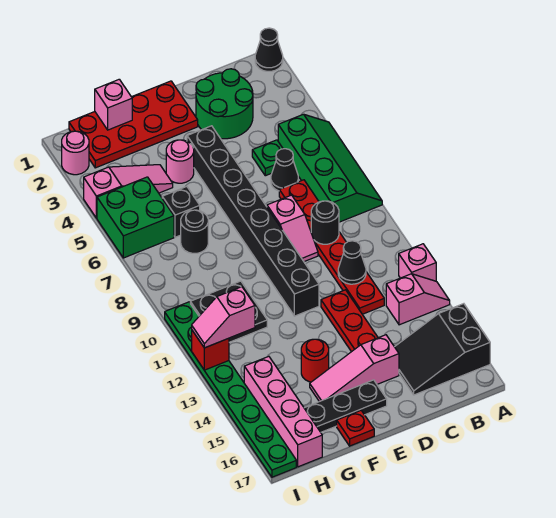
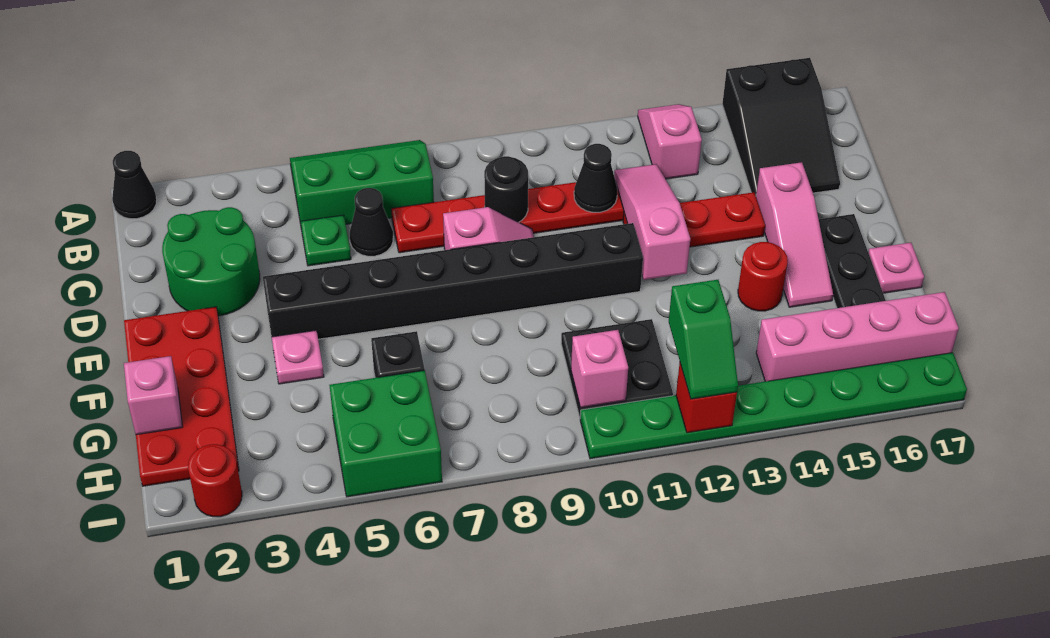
green slope A5:B8 level 1 top B -> green slope A5:B7 level 1 top B
pink brick A12 level 1 -> pink brick H10 level 2
pink round brick F4 level 1 -> pink plate F4 level 1
red plate F17 level 1 -> pink plate F17 level 1
pink slope G4:I4 level 1 top I -> pink slope C12:E12 level 2 top E
black round brick G7 level 1 -> none
pink slope H12:I12 level 3 top H -> green slope H12:I12 level 3 top H
pink round brick I2 level 1 -> red round brick I2 level 1

